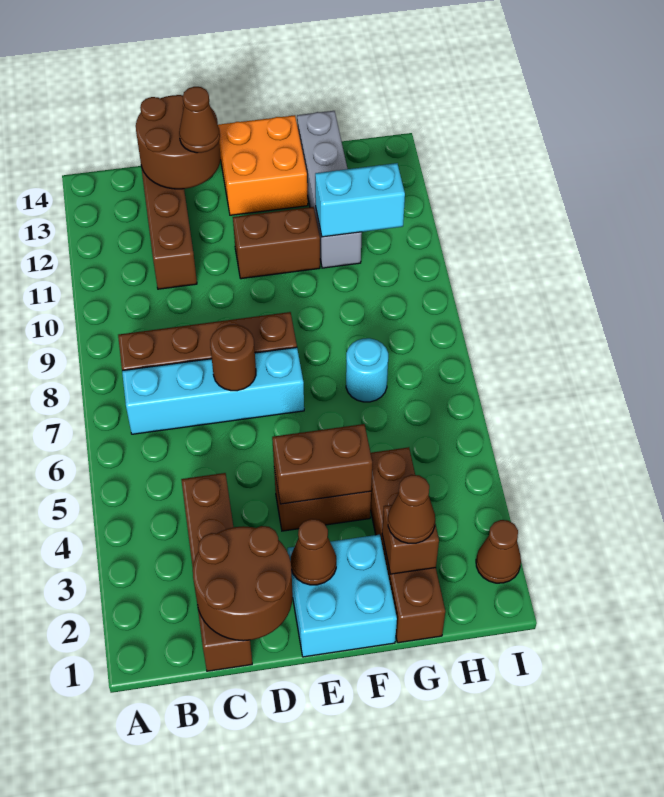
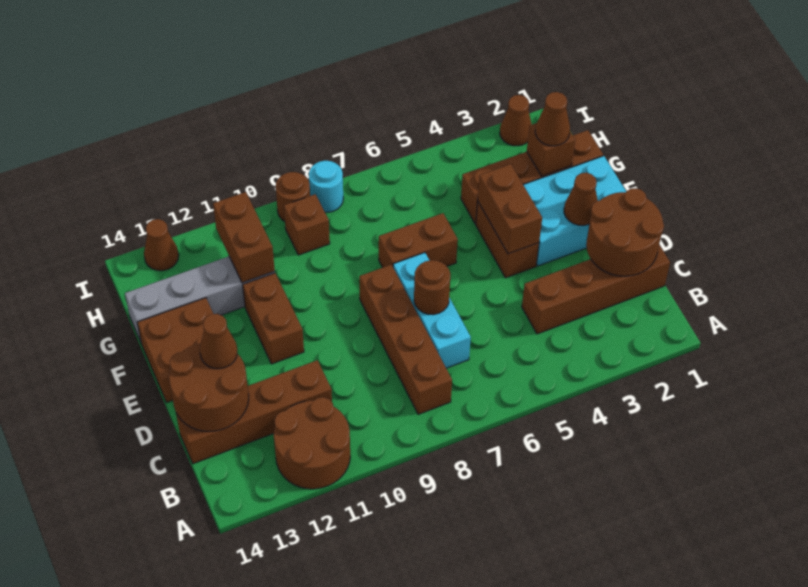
none -> brown round brick A11:B12 level 1
cyan brick B7:E7 level 1 -> cyan brick C7:E7 level 1
cyan brick E1:F2 level 1 -> cyan brick E1:F3 level 1
orange brick E13:F14 level 1 -> brown brick E13:F14 level 1
none -> brown brick F6:F7 level 1
cyan round brick G7 level 1 -> cyan round brick I8 level 1
cyan brick G11:H11 level 2 -> brown brick G11:H11 level 2
none -> brown brick H9 level 1
none -> brown round brick I9 level 1
none -> brown cone I13 level 1

